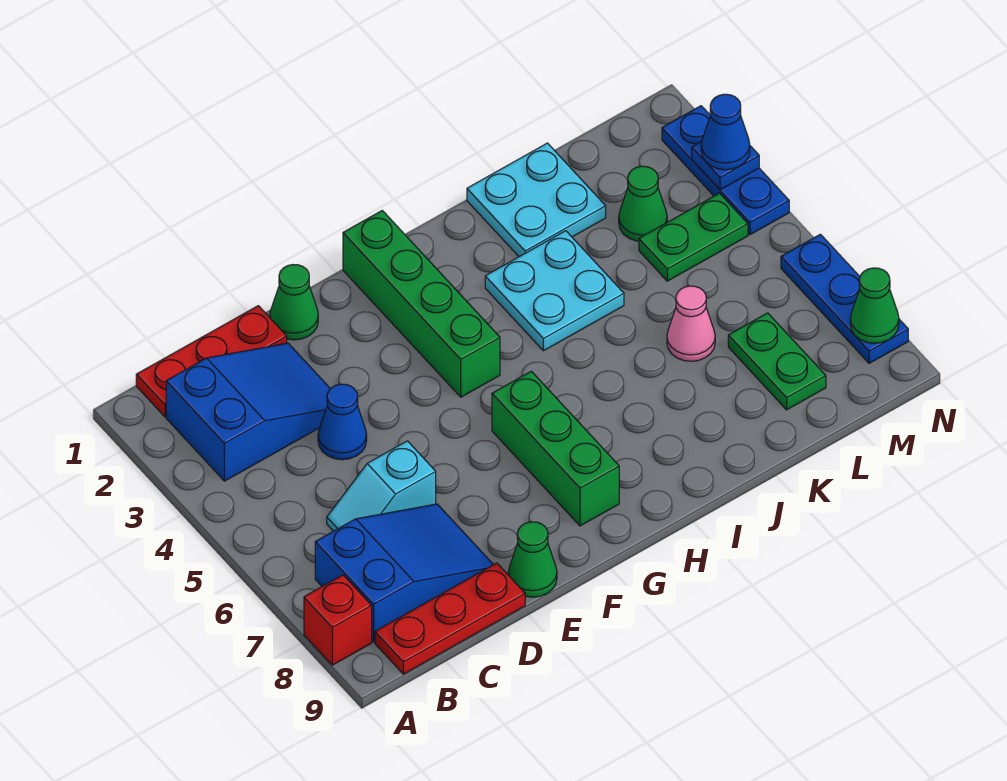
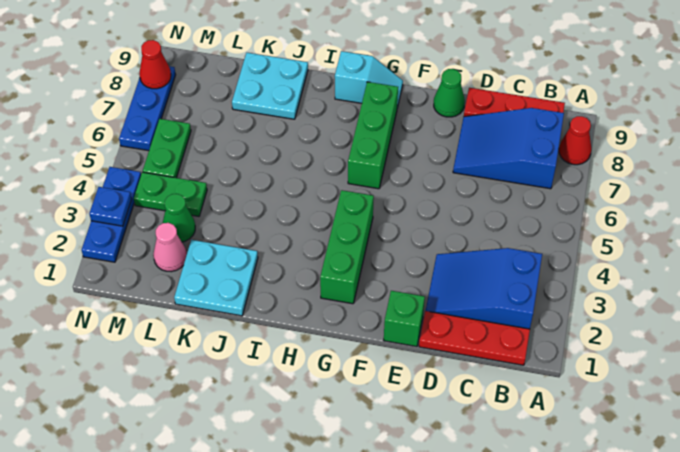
red brick A8 level 1 -> red cone A8 level 1
cyan slope C6:D6 level 1 top D -> cyan slope G9:H9 level 1 top H
blue cone D4 level 1 -> none
green cone E1 level 1 -> green brick E1 level 1
green brick G1:G4 level 1 -> green brick G2:G4 level 1
cyan plate I3:J4 level 1 -> cyan plate J8:K9 level 1
pink cone K6 level 1 -> pink cone L2 level 1
green plate L7:L8 level 1 -> green plate M5:M6 level 1
blue cone N3 level 3 -> none
green cone N8 level 2 -> red cone N8 level 2

